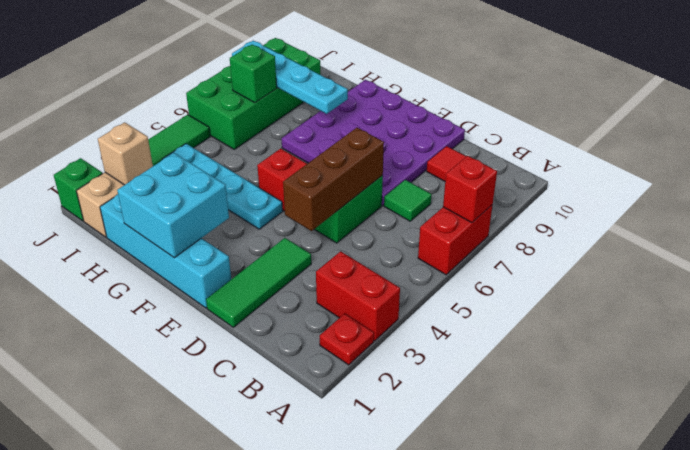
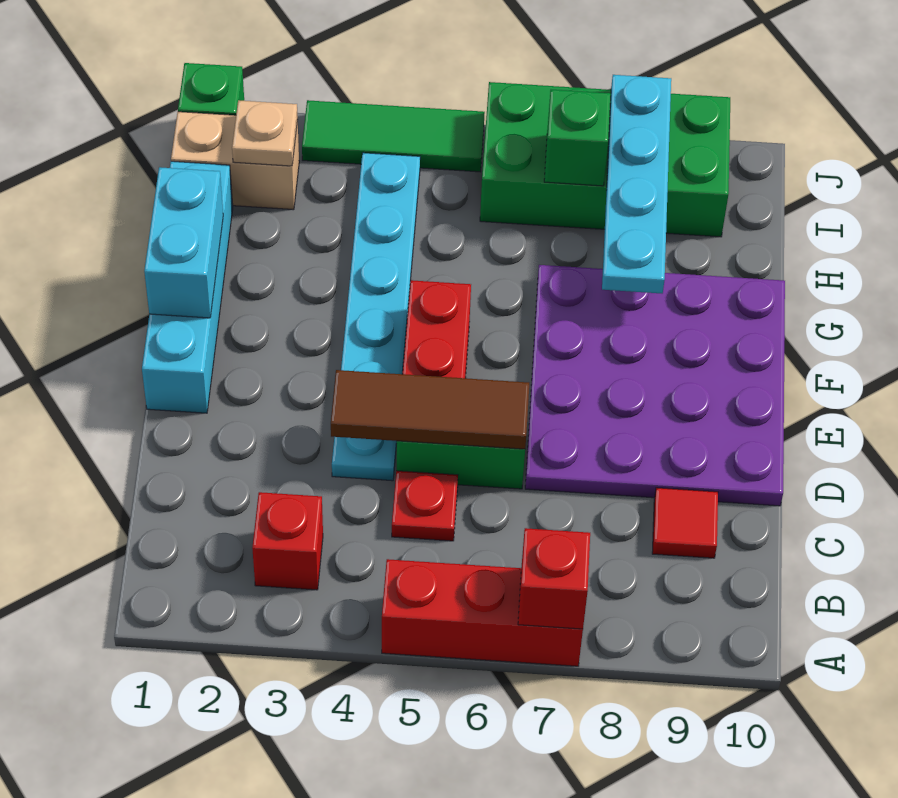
red plate A2 level 1 -> red plate C5 level 1
red brick A3:B3 level 1 -> red brick B3 level 1
red brick A6:A7 level 1 -> red brick A5:A7 level 1
green tile C7 level 1 -> none
green tile D1:D3 level 1 -> none
brown brick D4:D6 level 2 -> brown tile D4:D6 level 2
cyan brick F1:G2 level 2 -> cyan brick F1:G1 level 2
cyan plate F4:I4 level 1 -> cyan plate D4:I4 level 1
tan brick I2 level 2 -> tan plate I2 level 2

